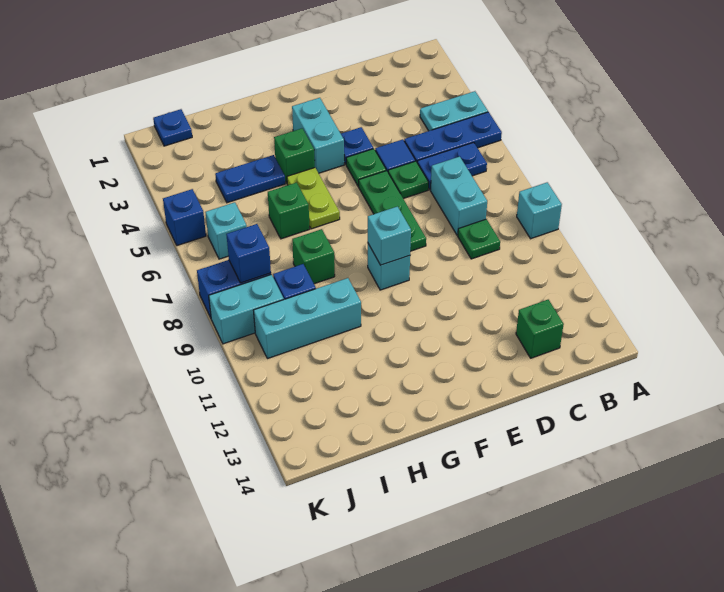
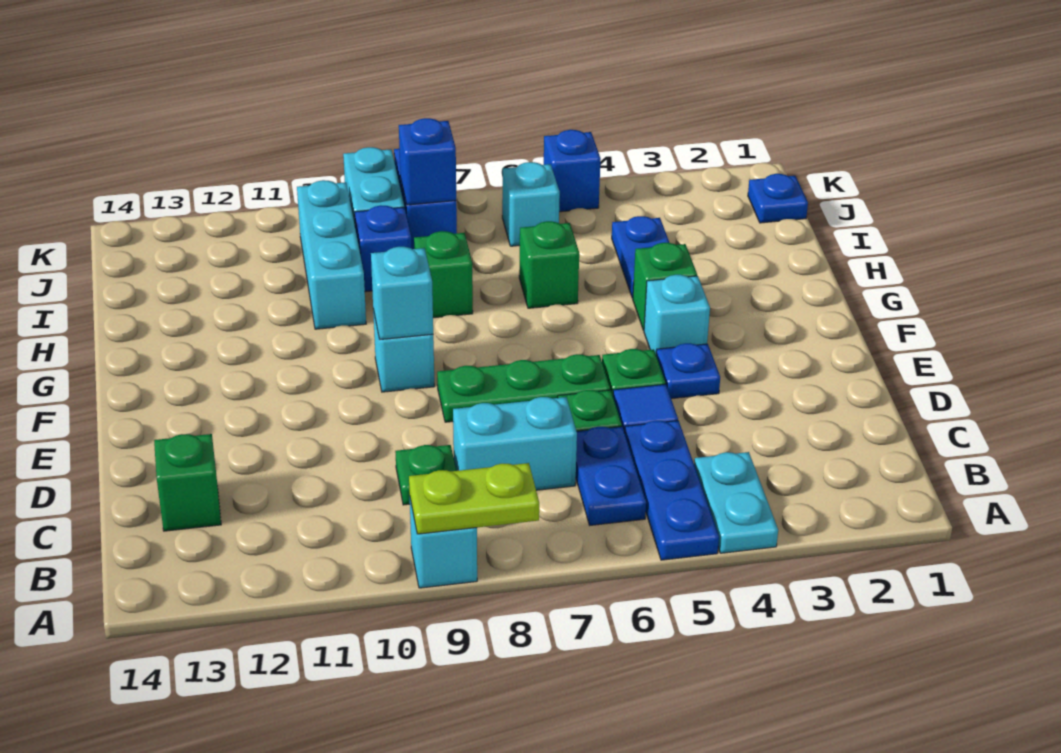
cyan brick F3:F4 level 1 -> cyan brick F4 level 1
lime plate G5:G6 level 1 -> lime plate A8:A9 level 2

